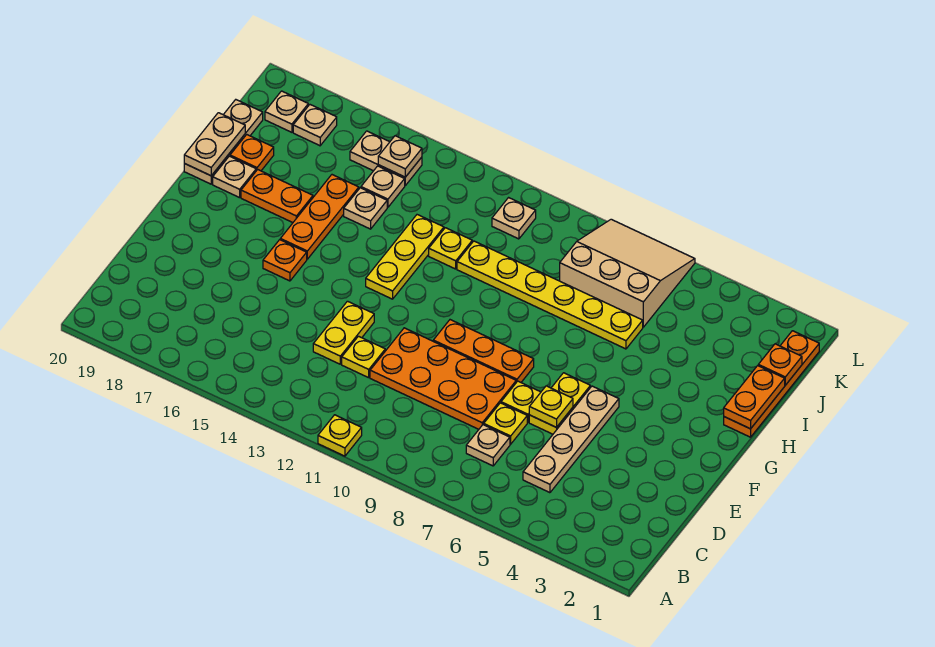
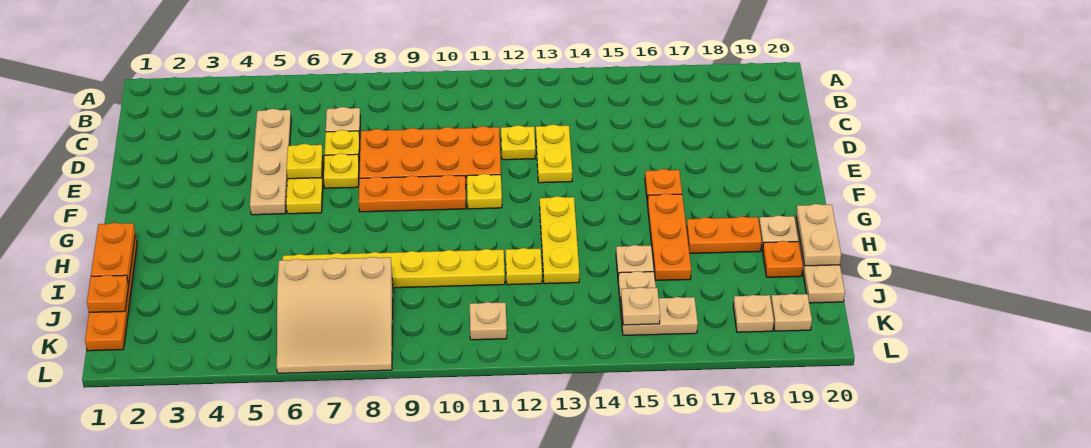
yellow plate A11 level 1 -> yellow plate F11 level 1

